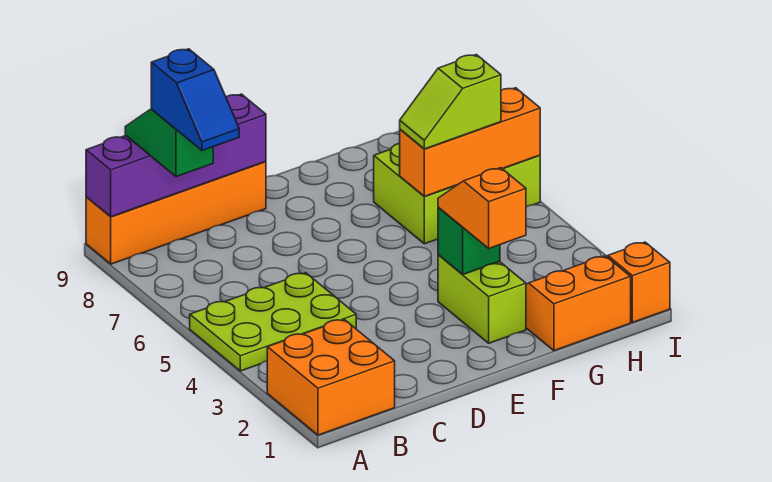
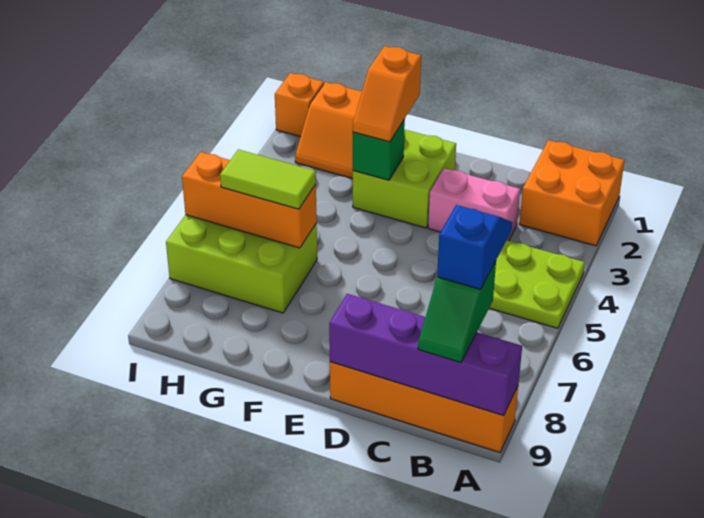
none -> pink brick C3:D3 level 1
lime brick F2:F3 level 1 -> lime brick E2:F3 level 1
lime slope G6:H6 level 3 top H -> lime tile G6:H6 level 3

